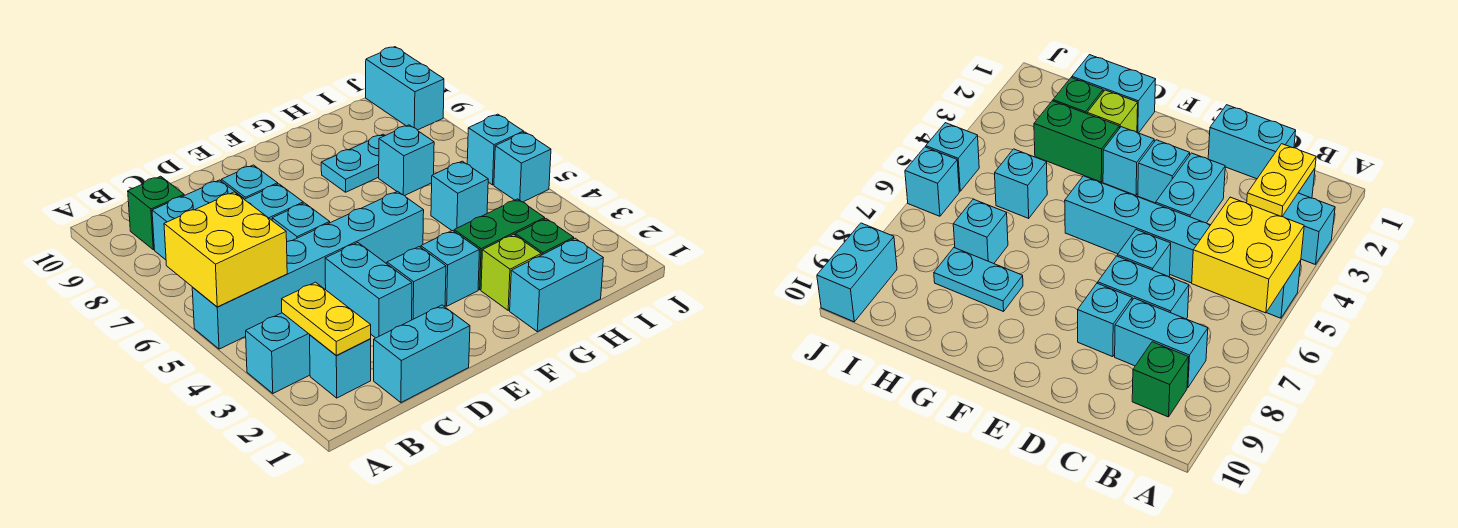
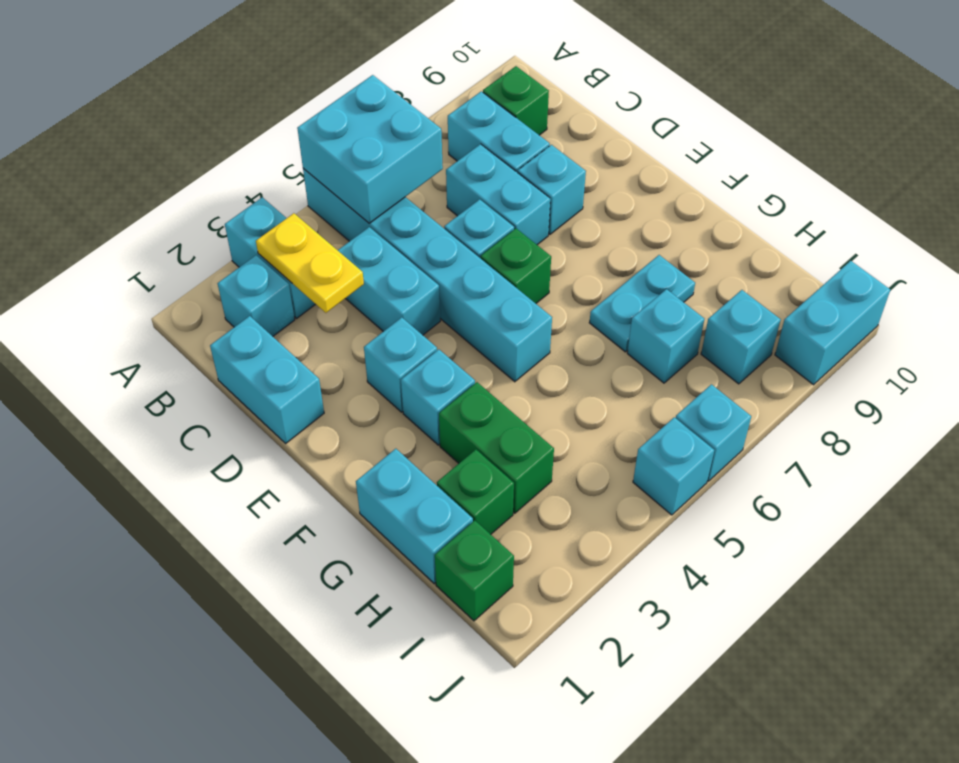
yellow brick A5:B6 level 2 -> cyan brick A5:B6 level 2
yellow plate B2:B3 level 2 -> yellow plate B3:C3 level 2
cyan brick D3:D4 level 1 -> cyan brick C4:D4 level 1
none -> green brick E6 level 1
lime brick G2 level 1 -> none
cyan plate G8:H8 level 1 -> cyan plate G7:G8 level 1
cyan brick H5 level 1 -> cyan brick I8 level 1
none -> green brick I1 level 1

